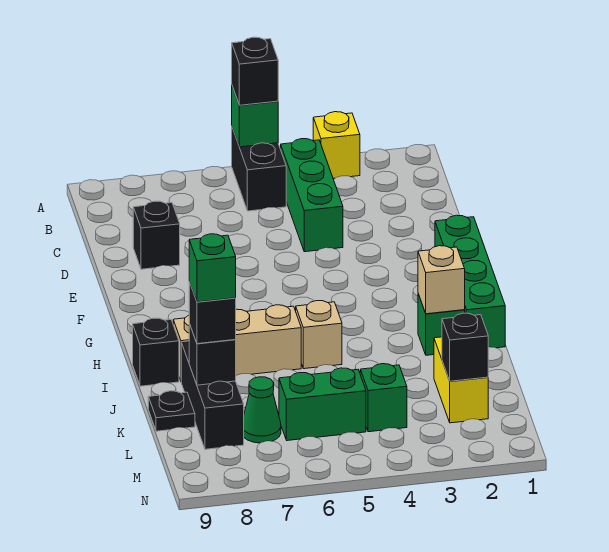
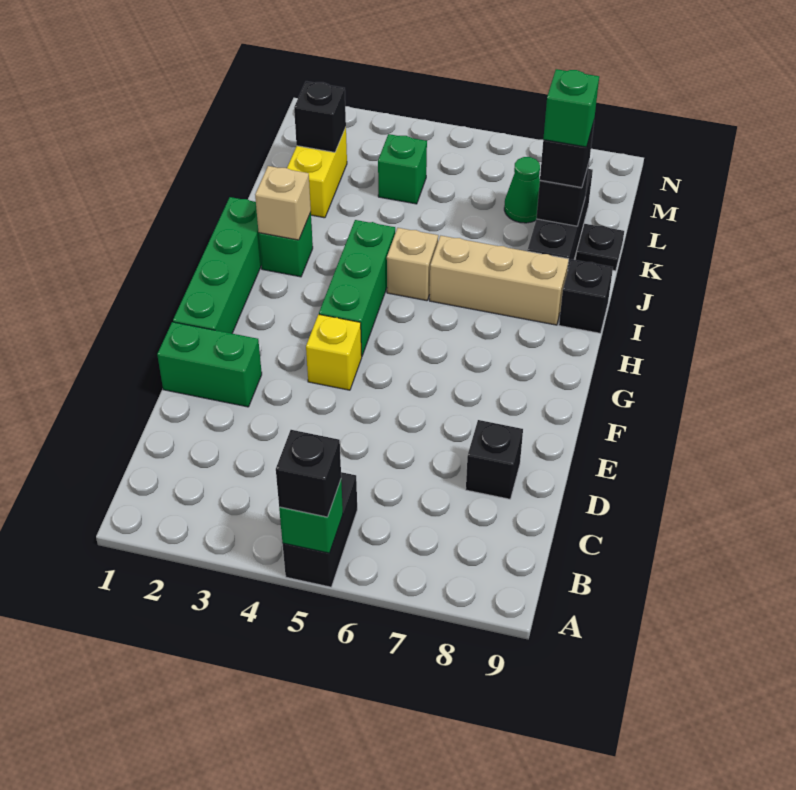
yellow brick A3 level 1 -> yellow brick F4 level 1
green brick B4:D4 level 1 -> green brick G4:I4 level 1
green brick L5:L6 level 1 -> green brick E1:E2 level 1

